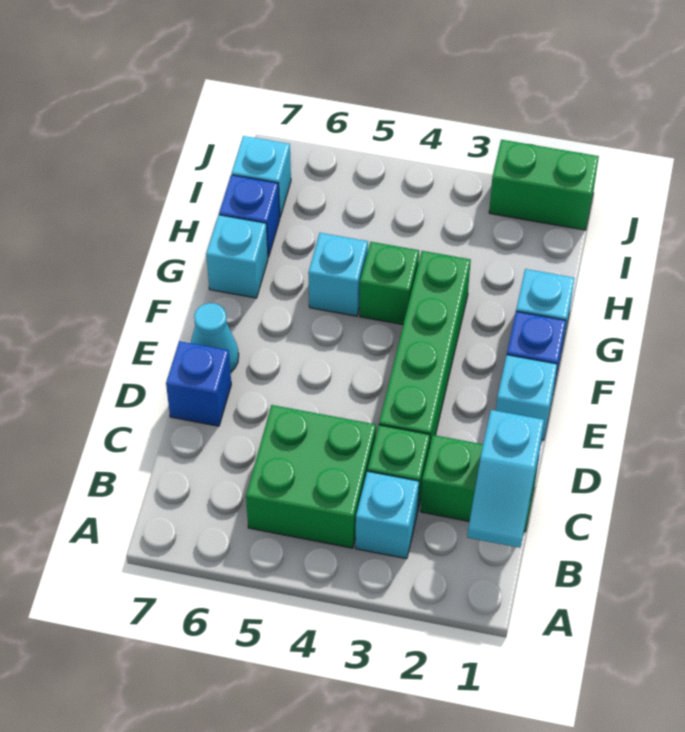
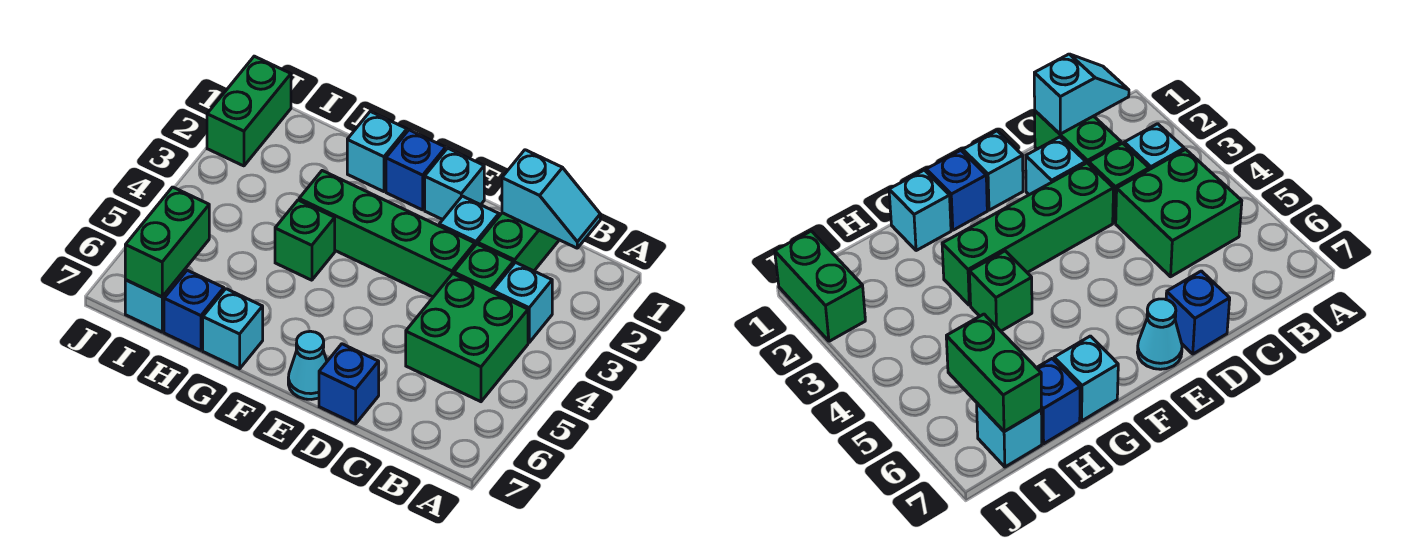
cyan brick G5 level 1 -> cyan brick D2 level 1
none -> green brick I6:I7 level 2

